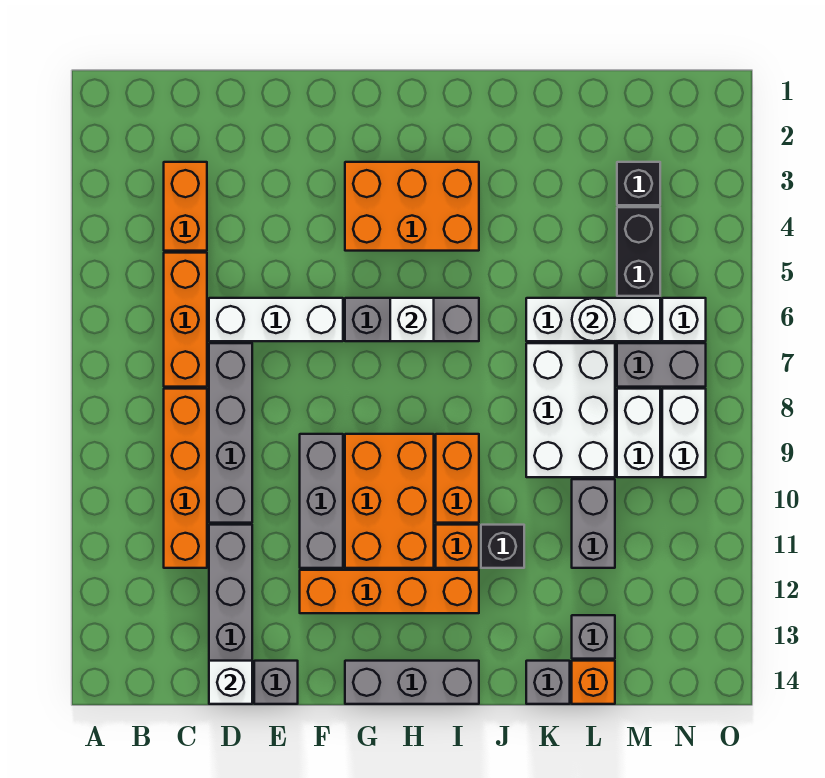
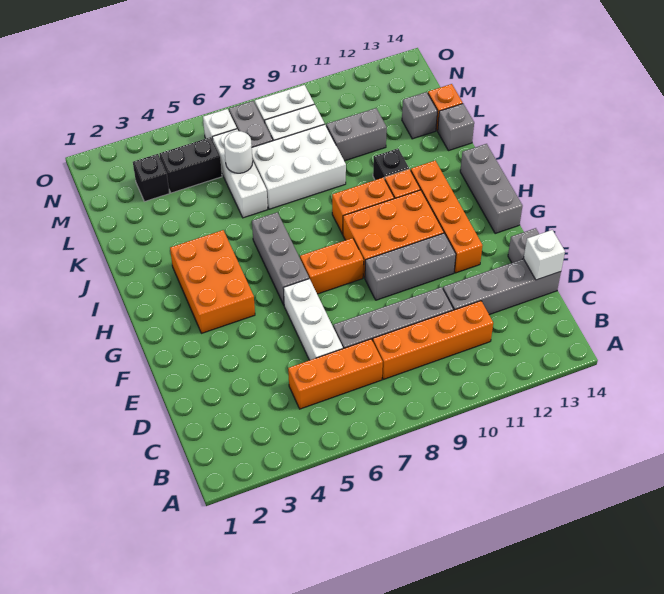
orange brick C3:C4 level 1 -> orange brick G7:G8 level 1
white brick H6 level 2 -> none

